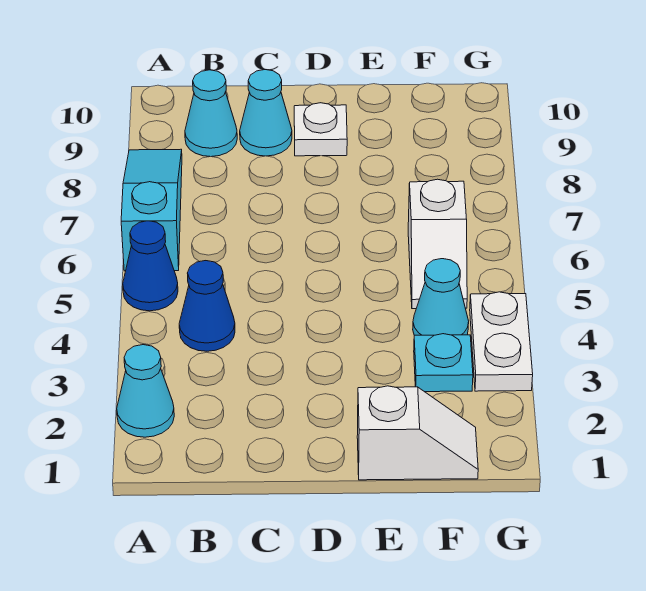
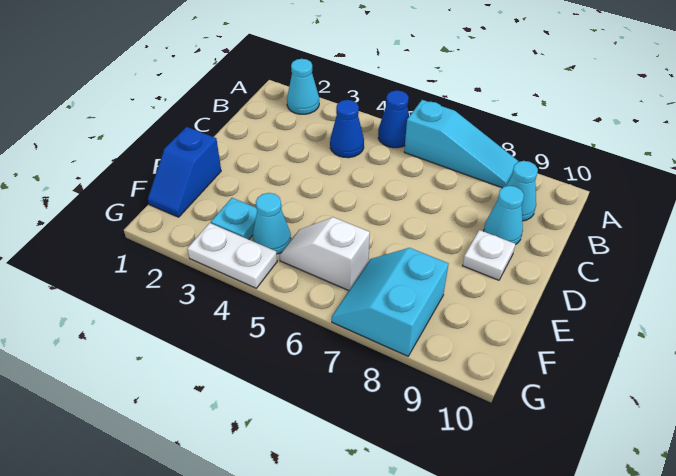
white slope E1:F1 level 1 top E -> blue slope E1:F1 level 1 top E
none -> cyan slope F7:G8 level 1 top 8

